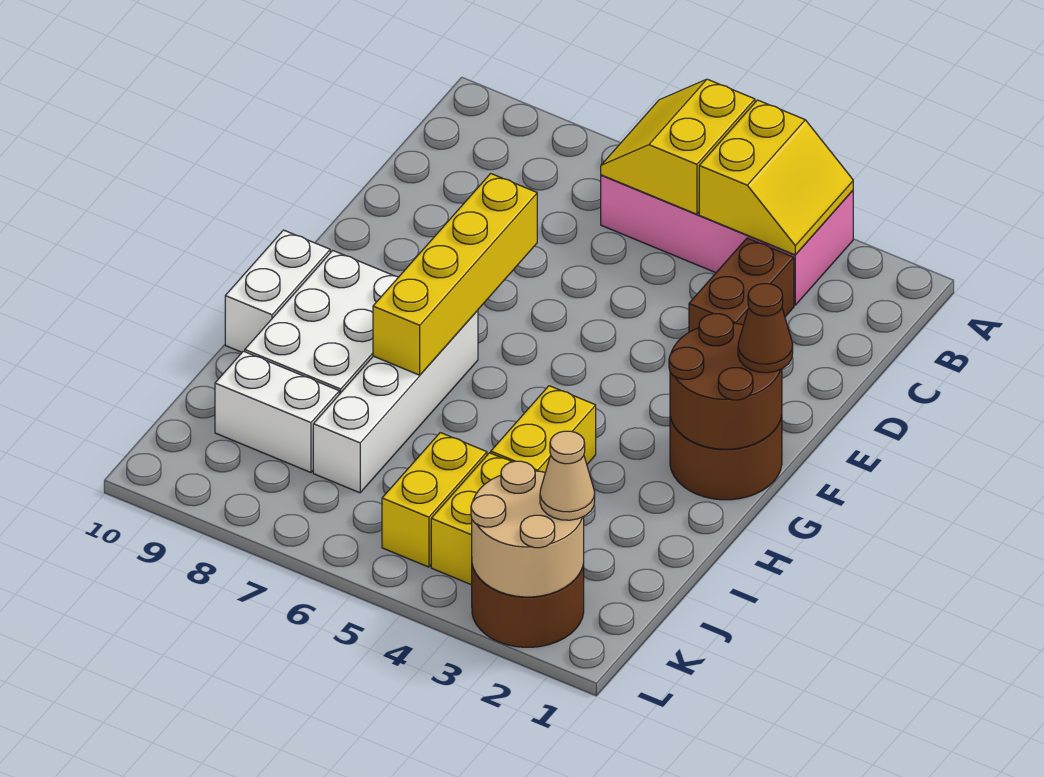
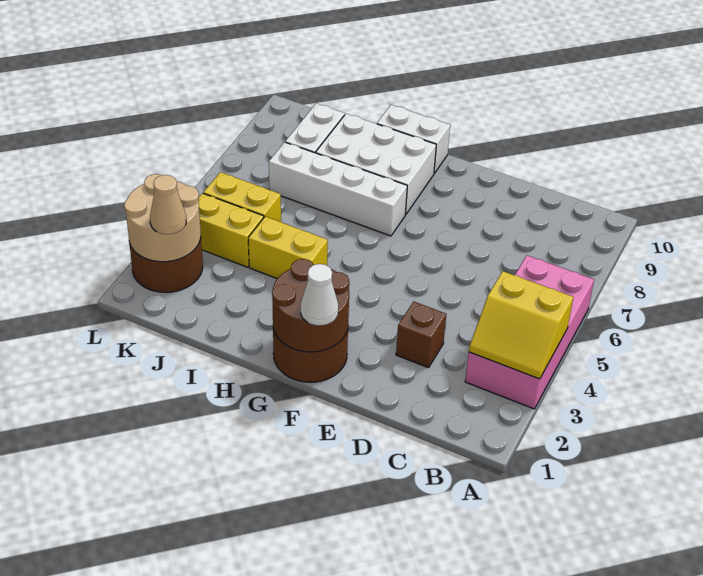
yellow slope A5:B6 level 2 top 5 -> none
brown brick C3:D3 level 1 -> brown brick D3 level 1
yellow brick E7:H7 level 2 -> none
brown cone F1 level 3 -> white cone F1 level 3

